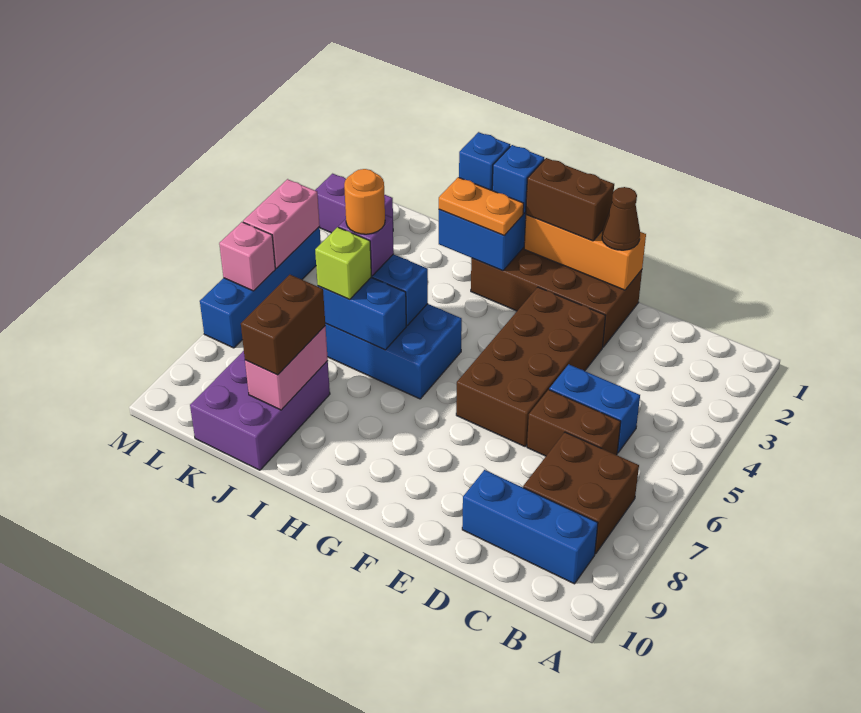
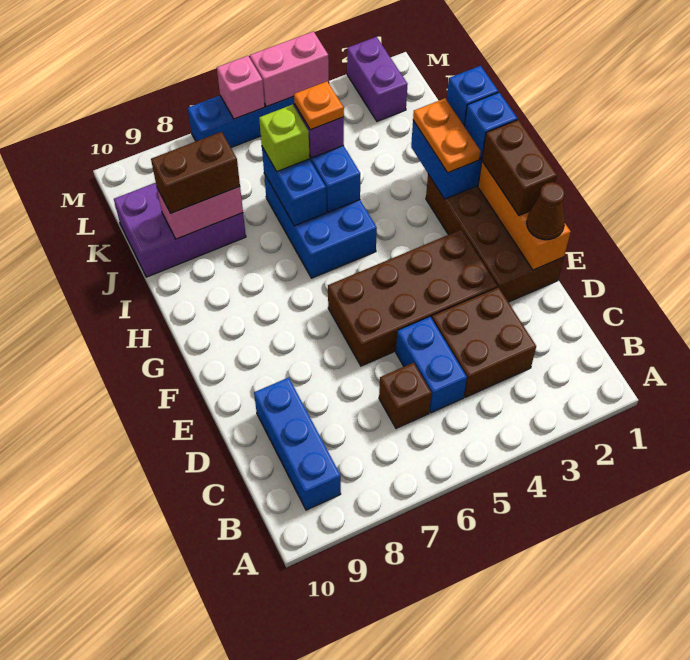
brown brick B7:C8 level 1 -> brown brick C3:D4 level 1
brown brick C6:D6 level 1 -> brown brick C6 level 1
orange round brick J5 level 4 -> orange plate J5 level 4

